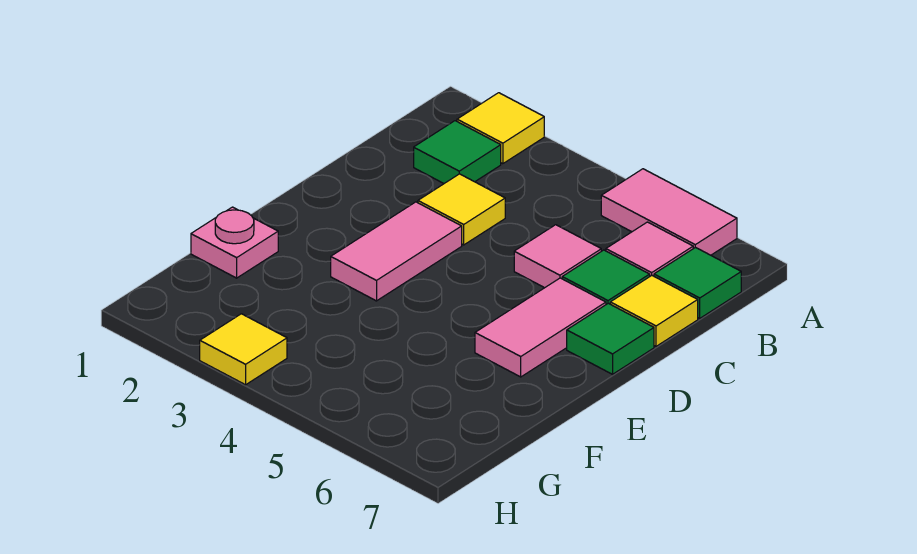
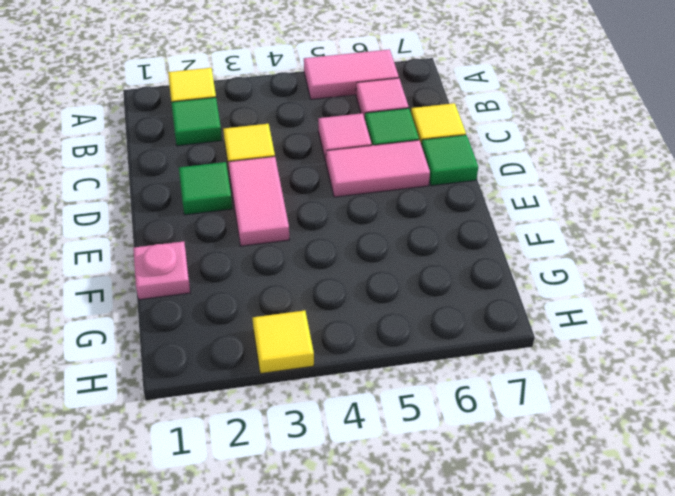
green tile B7 level 1 -> green tile D2 level 1
pink tile D6:E6 level 1 -> pink tile D5:D6 level 1

